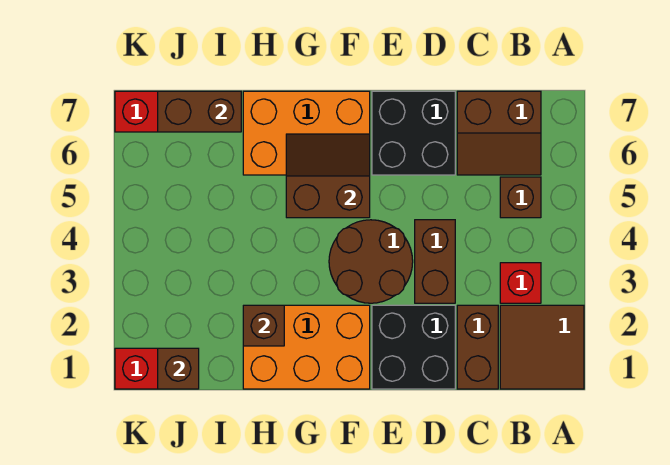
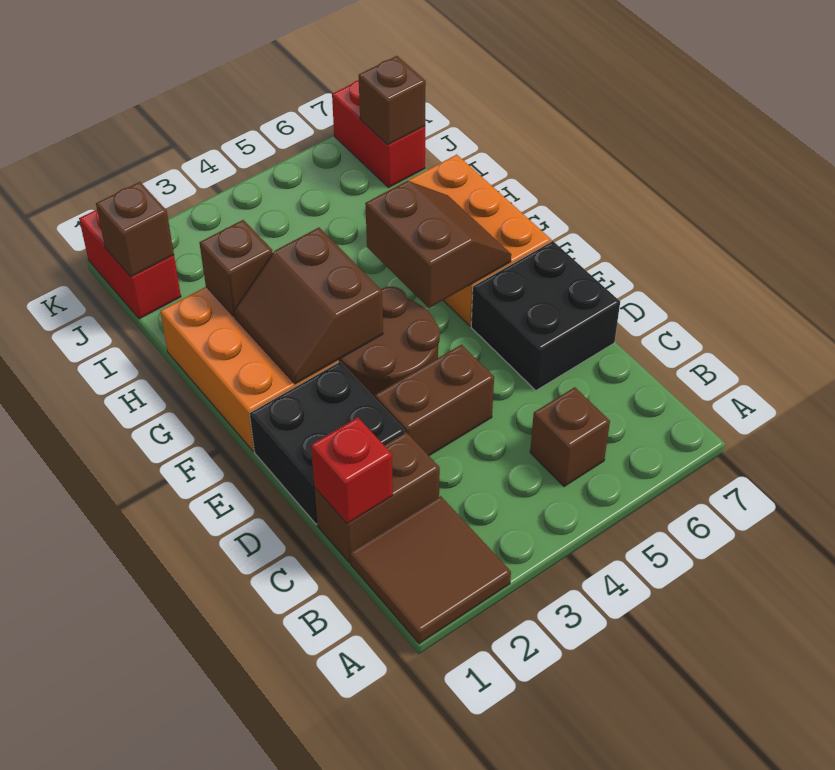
red brick B3 level 1 -> red brick C1 level 2
brown slope B6:C7 level 1 top 7 -> brown slope F2:G3 level 2 top 3
brown brick I7:J7 level 2 -> brown brick J7 level 2

